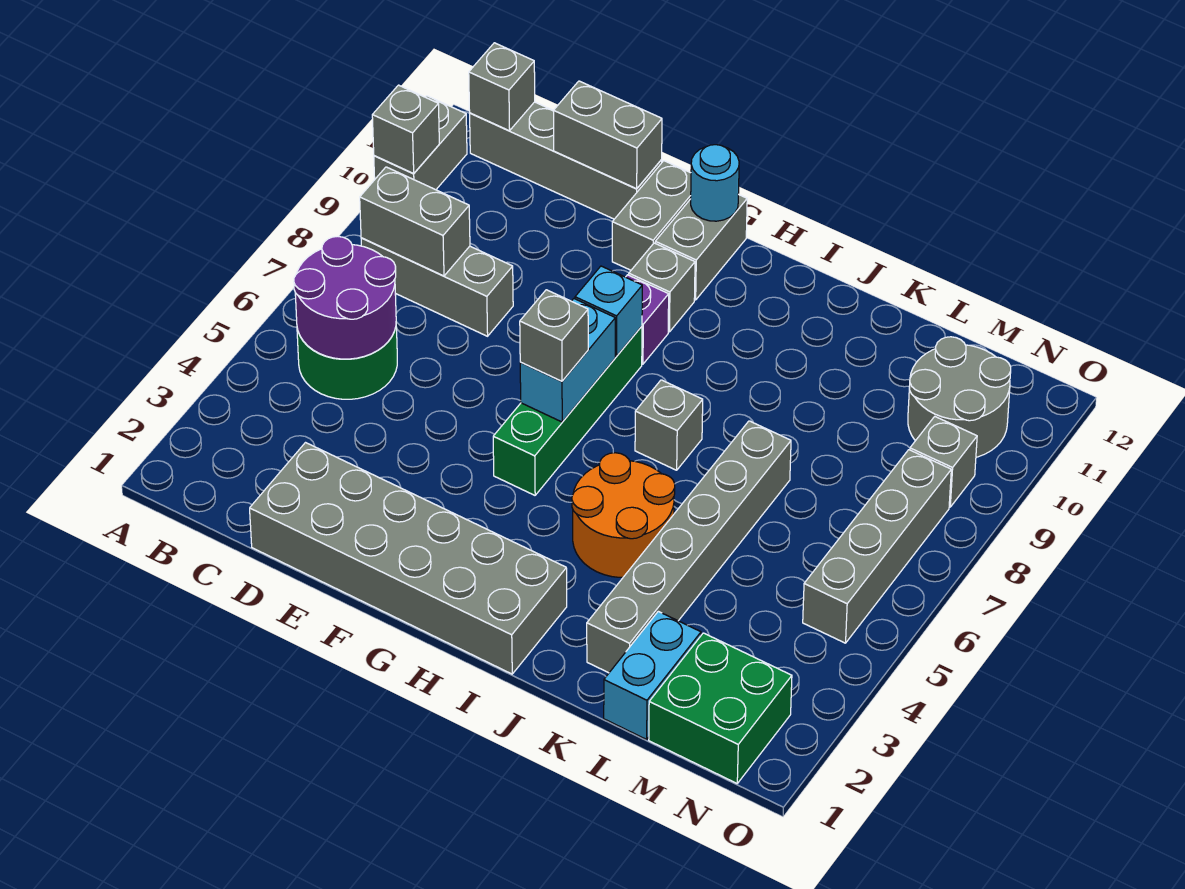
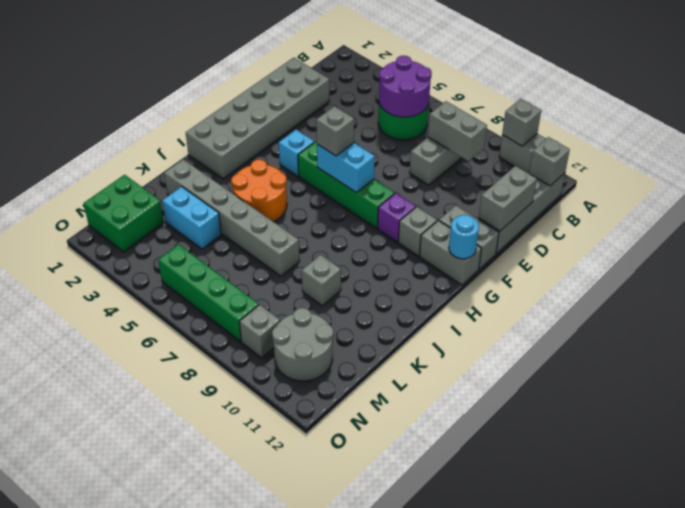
grey brick B8:C8 level 2 -> grey brick C8:C9 level 2
cyan brick G8 level 2 -> cyan brick G4 level 1
grey brick I7 level 1 -> grey brick K9 level 1
cyan brick L1:L2 level 1 -> cyan brick L3:L4 level 1
grey brick N5:N8 level 1 -> green brick N5:N8 level 1

